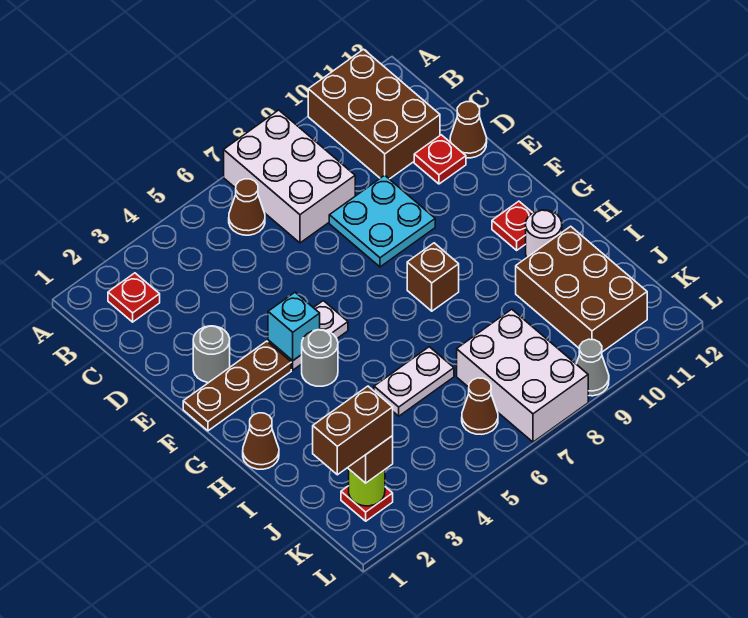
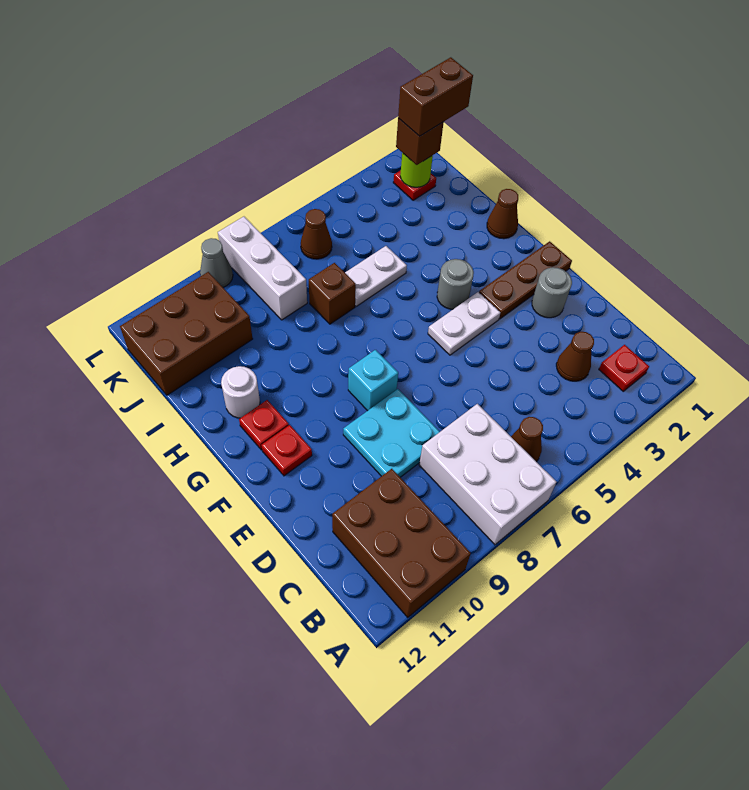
red plate D11 level 1 -> red plate F11 level 1
brown cone D12 level 1 -> brown cone C3 level 1
cyan brick F4 level 2 -> cyan brick F8 level 1
brown brick G8 level 1 -> brown brick I7 level 1
brown brick I10:K11 level 1 -> brown brick J10:K12 level 1
white brick J7:L8 level 1 -> white brick J8:L8 level 1

